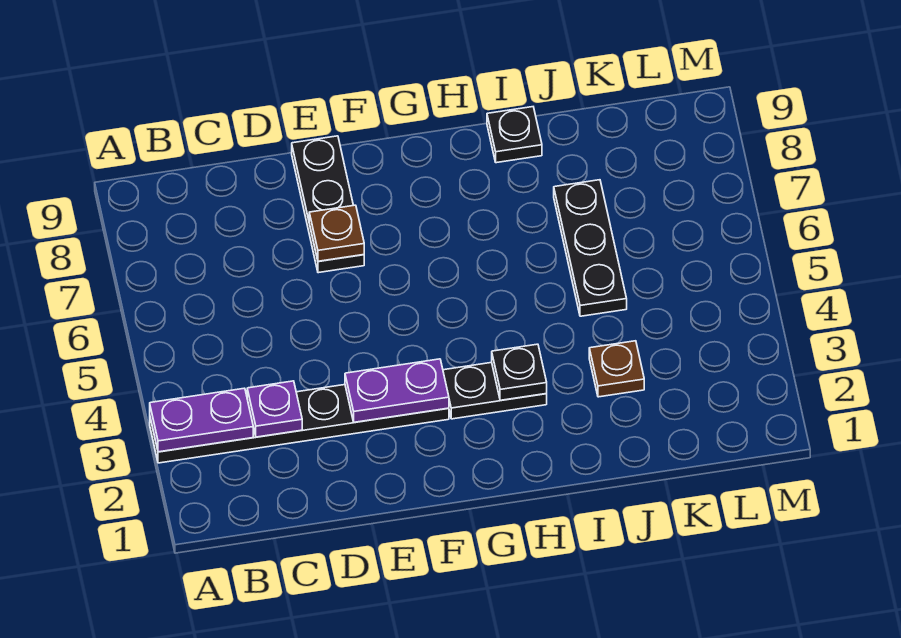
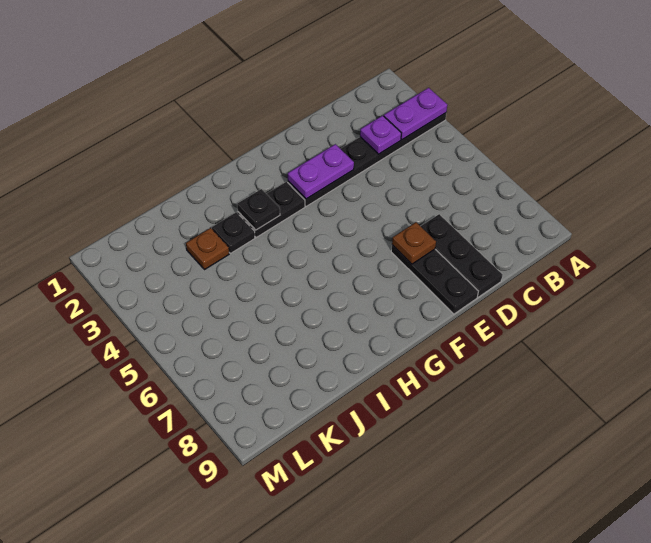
black plate I9 level 1 -> black plate I3 level 1
black plate J5:J7 level 1 -> black plate D7:D9 level 1

